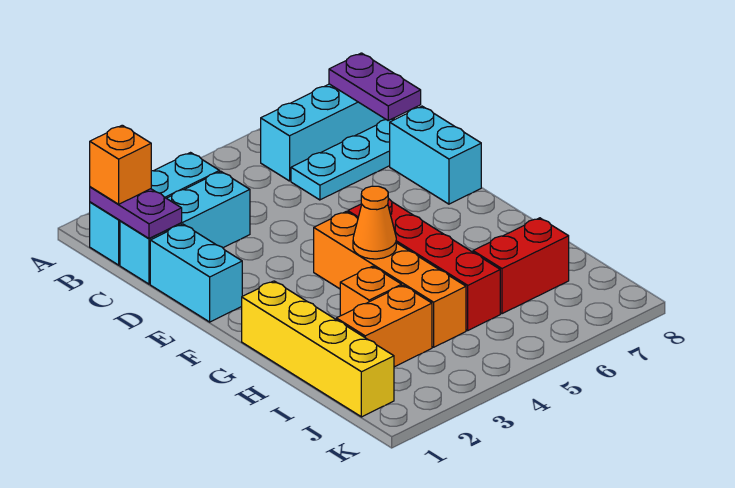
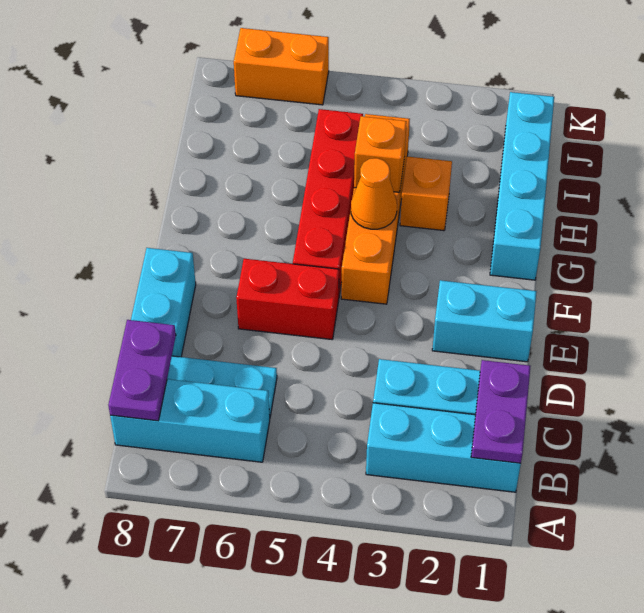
orange brick B1 level 3 -> orange brick H4 level 2
cyan brick D1:E1 level 1 -> cyan brick E1:E2 level 1
yellow brick G1:J1 level 1 -> cyan brick G1:J1 level 1
orange brick I2:I3 level 1 -> orange brick K6:K7 level 1
red brick I6:I7 level 1 -> red brick E5:E6 level 1

